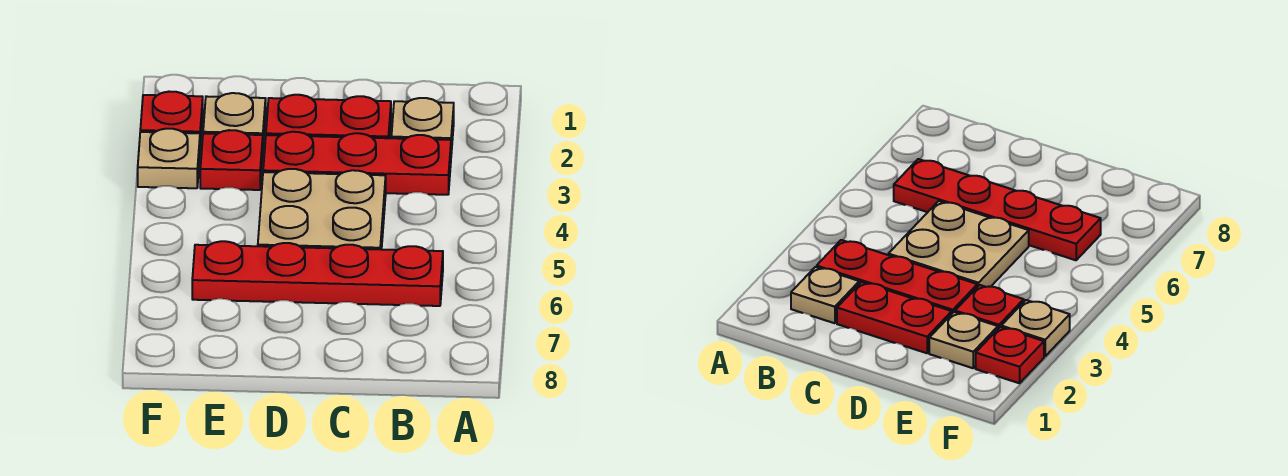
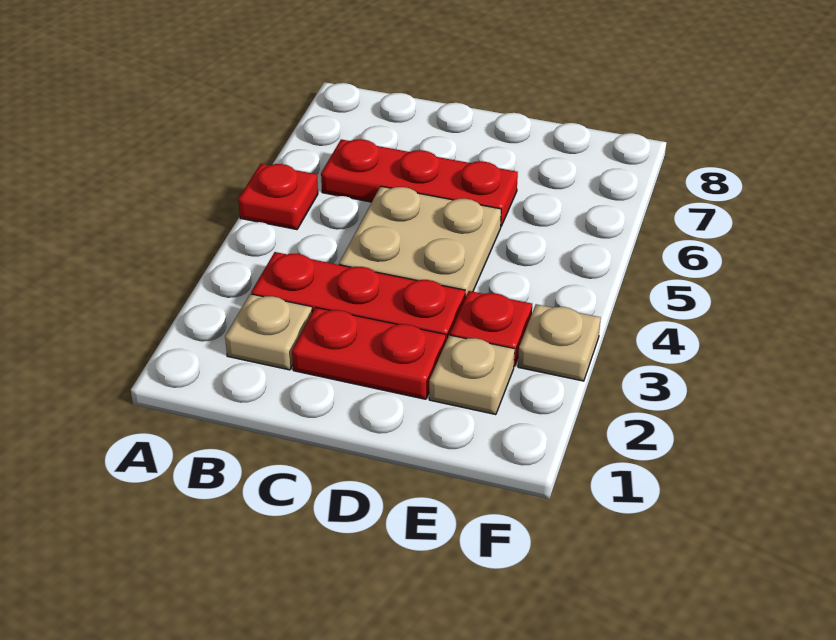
red plate B6:E6 level 1 -> red plate B6:D6 level 1
red plate F2 level 1 -> red plate A5 level 1

